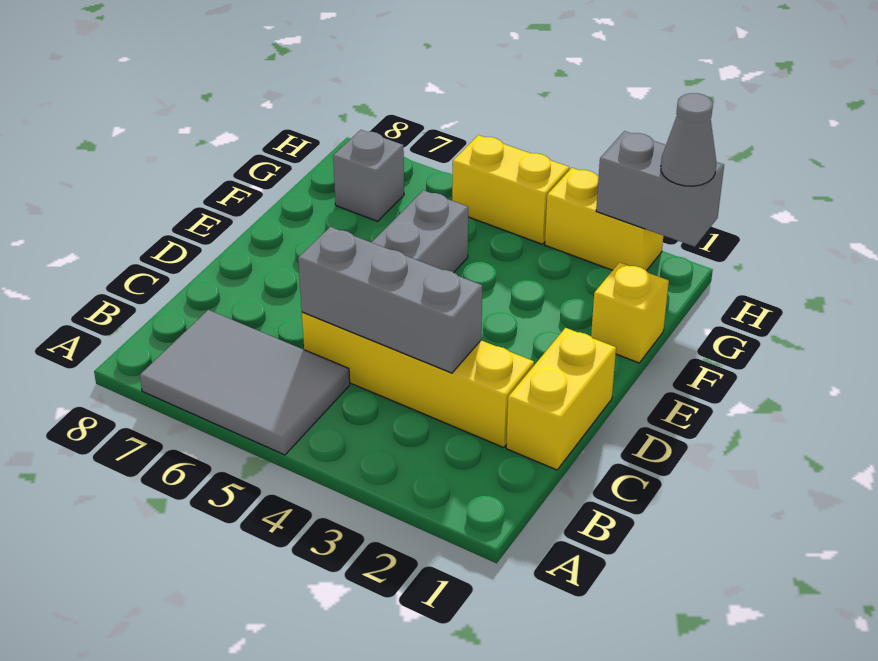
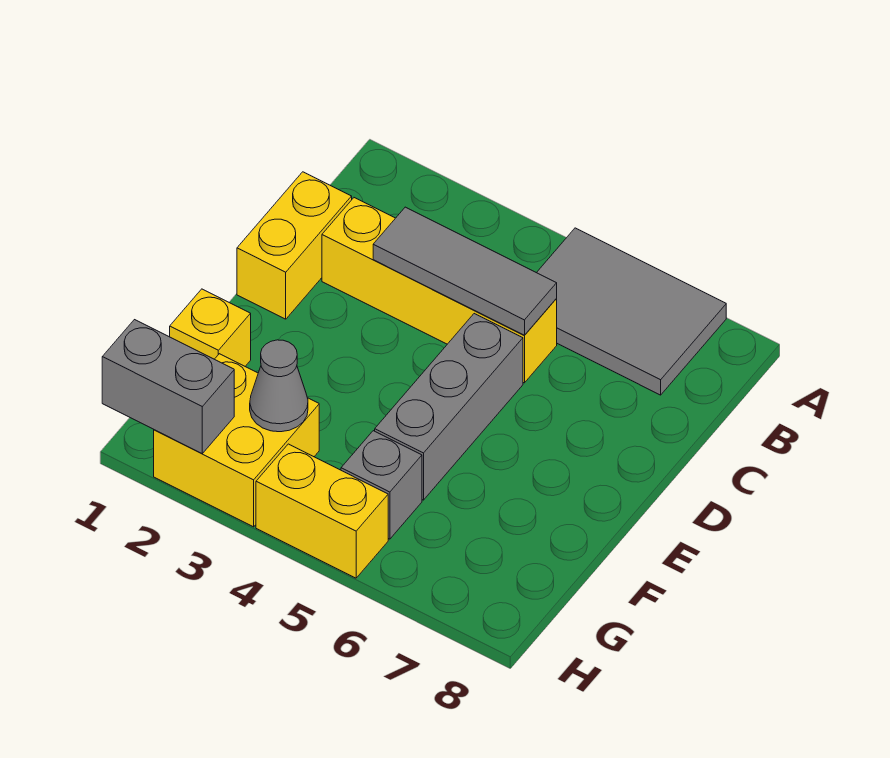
grey brick C3:C5 level 2 -> grey tile C3:C5 level 2
grey brick G7 level 1 -> grey brick G5 level 1
grey cone H1 level 3 -> grey cone G3 level 2
yellow brick H2:H3 level 1 -> yellow brick G2:H3 level 1

